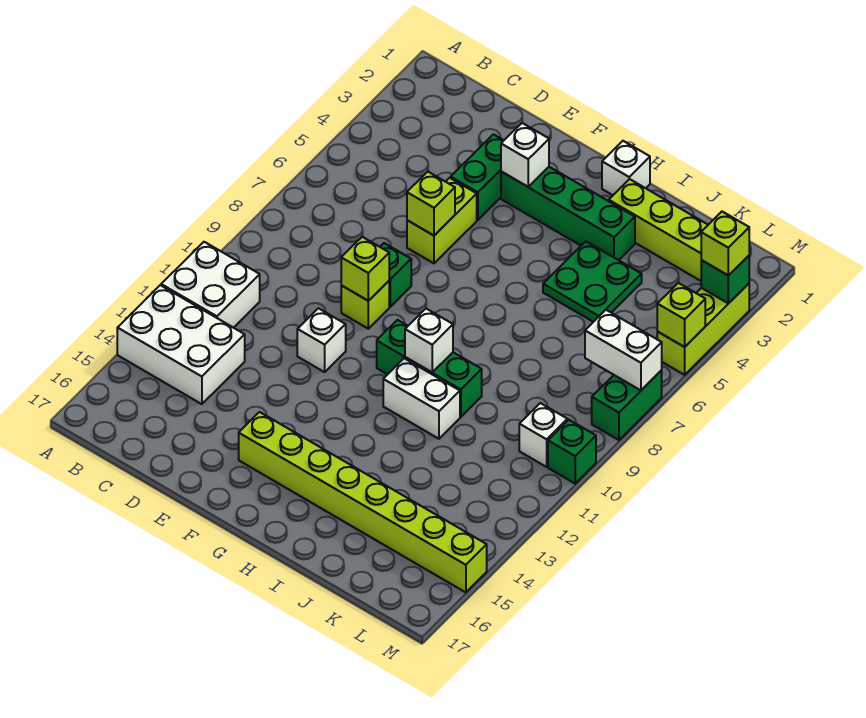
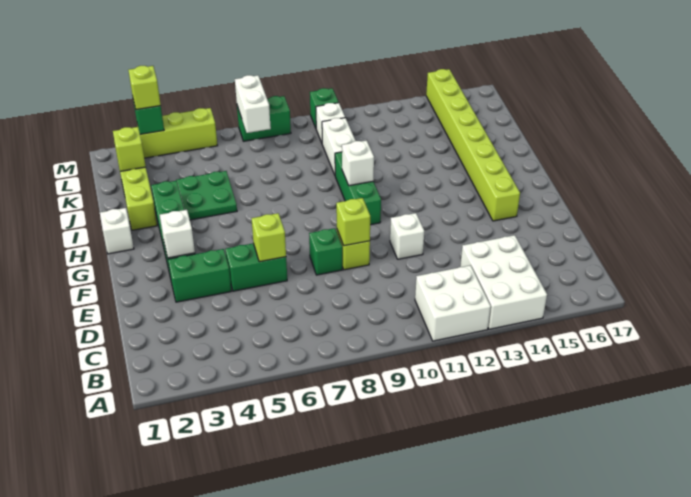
lime brick E5:E6 level 1 -> green brick E5:E6 level 1
white brick H11:I11 level 1 -> white brick J10:K10 level 1
lime brick M5 level 2 -> lime brick K2 level 2

